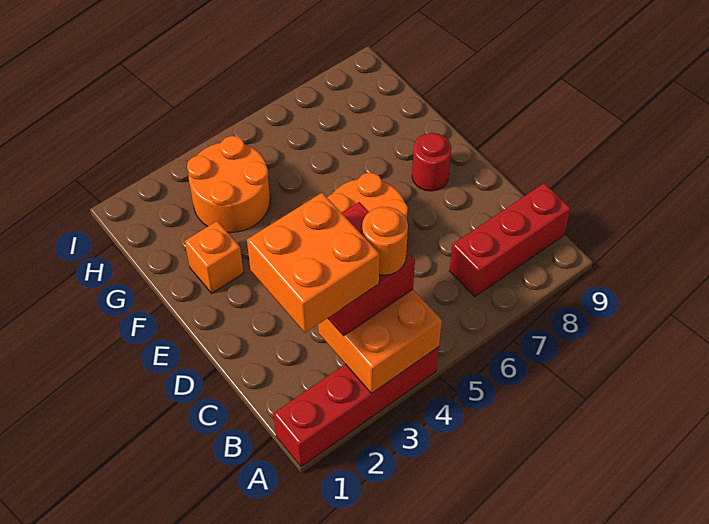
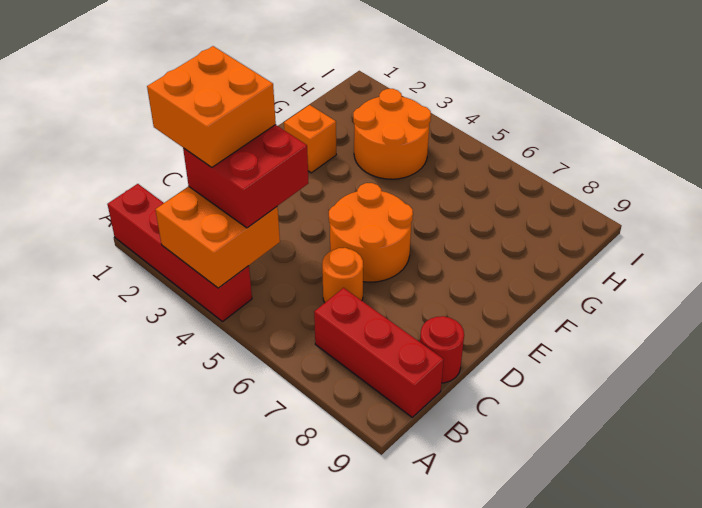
orange round brick B4 level 4 -> orange round brick C6 level 1
red round brick E8 level 1 -> red round brick C9 level 1

